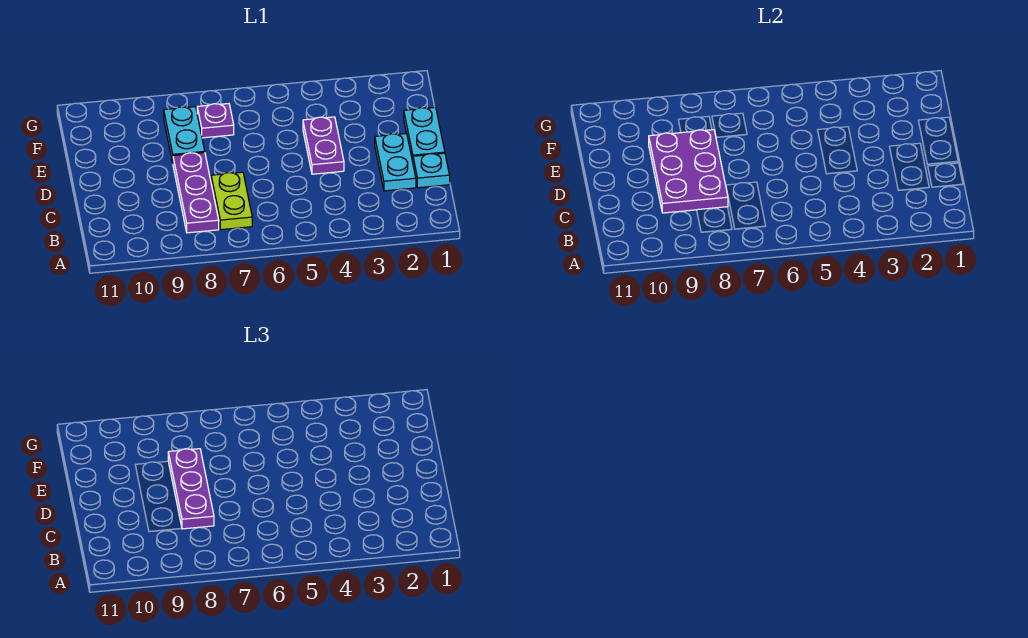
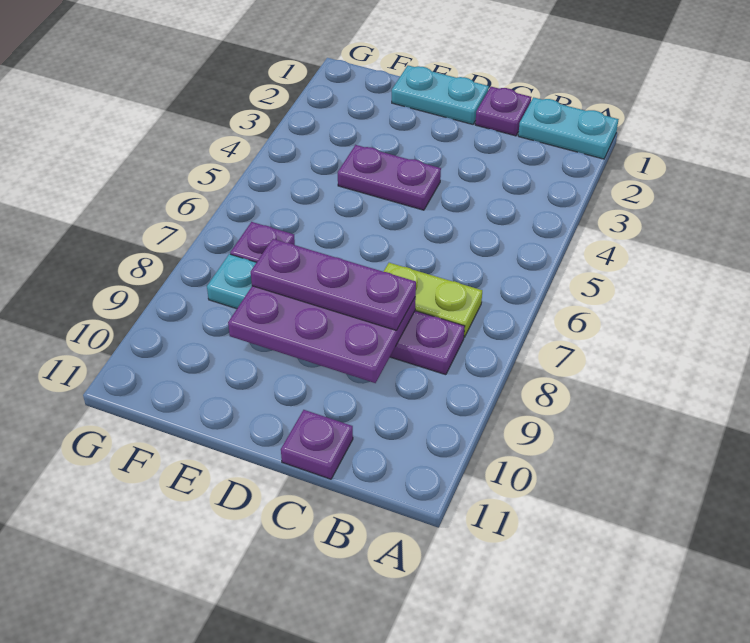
cyan plate C1 level 1 -> purple plate C1 level 1
cyan plate C2:D2 level 1 -> cyan plate A1:B1 level 1
none -> purple plate C11 level 1

